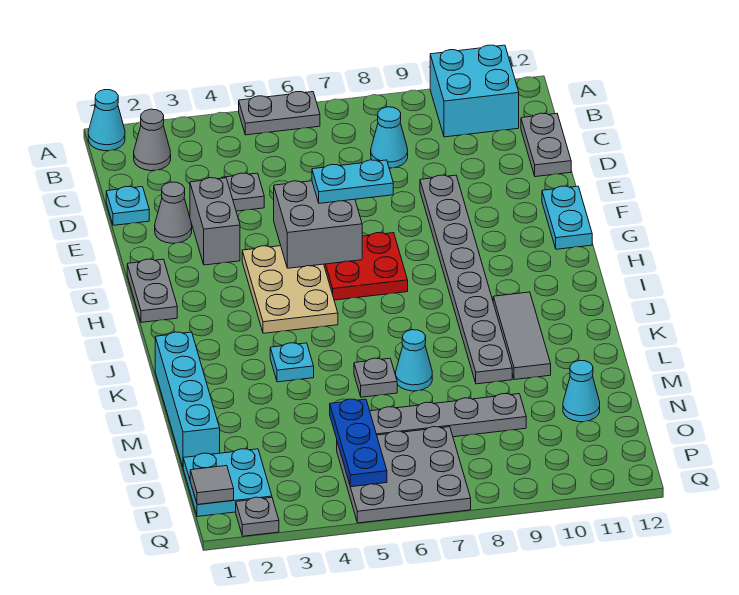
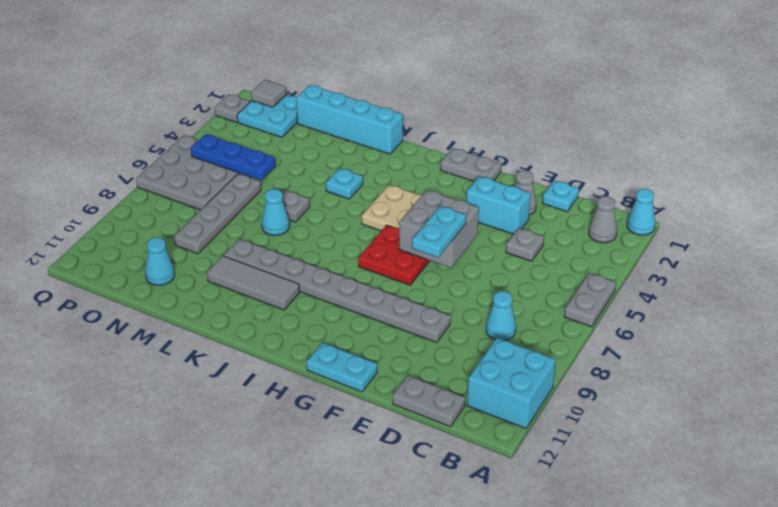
grey brick E3:F3 level 1 -> cyan brick E3:F3 level 1

